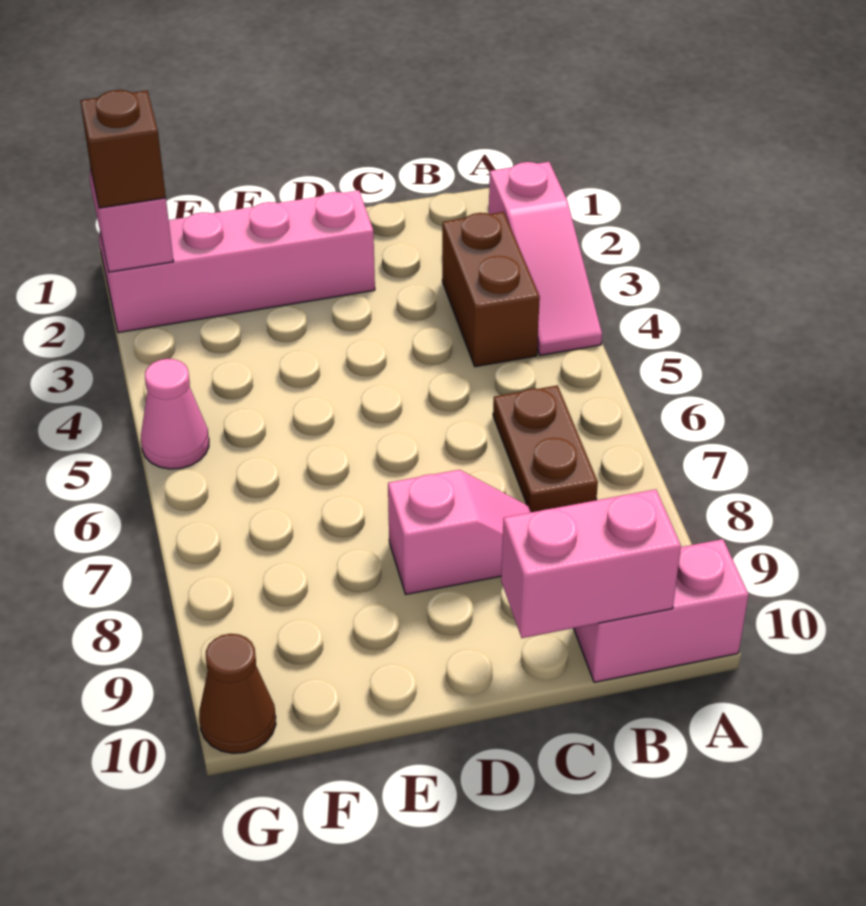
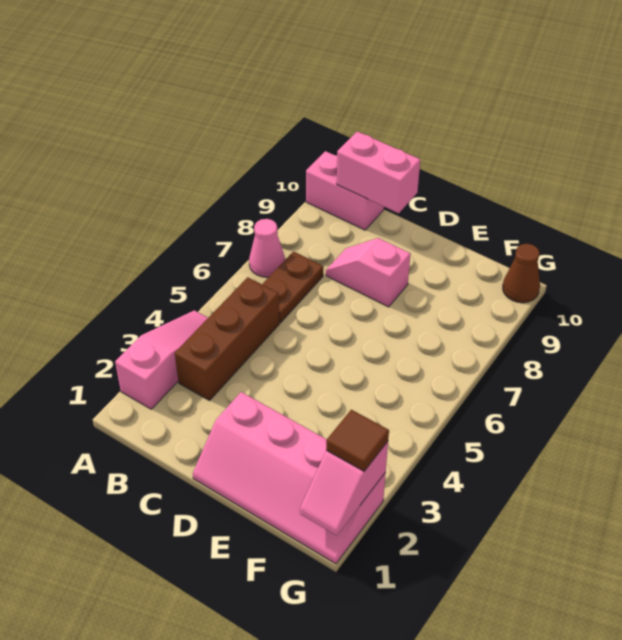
brown brick B3:B4 level 1 -> brown brick B3:B5 level 1
brown brick G2 level 3 -> brown tile G2 level 3
pink cone G5 level 1 -> pink cone A7 level 1

